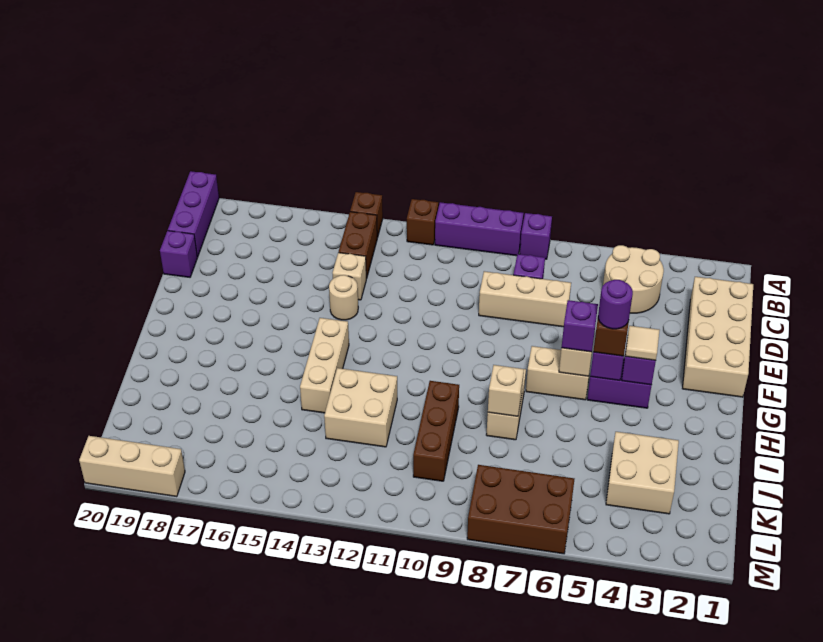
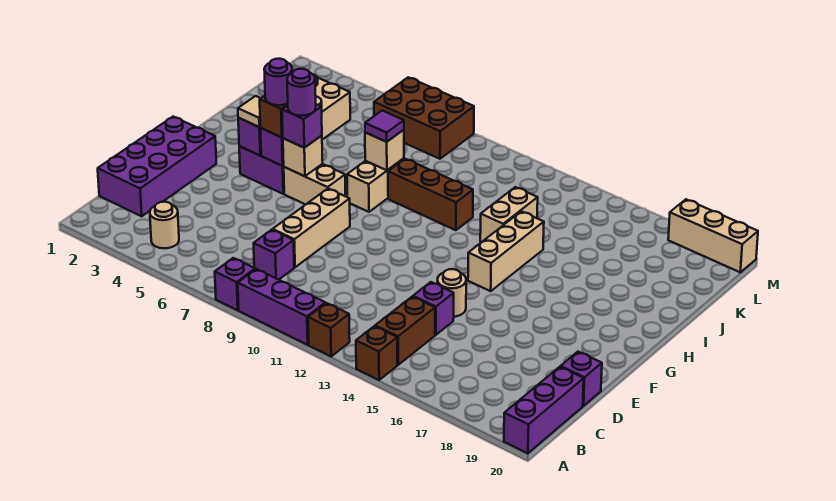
tan round brick B4:C5 level 1 -> tan round brick B4 level 1
tan brick C1:F2 level 1 -> purple brick C1:F2 level 1
tan brick D7:D9 level 1 -> tan brick D8:F8 level 1
tan brick D14 level 1 -> purple brick D14 level 1
none -> purple round brick G6 level 4
none -> purple tile I8 level 3
brown brick I10:K10 level 1 -> brown brick I9:I11 level 1
tan brick I12:J13 level 1 -> tan brick I13:J13 level 1

